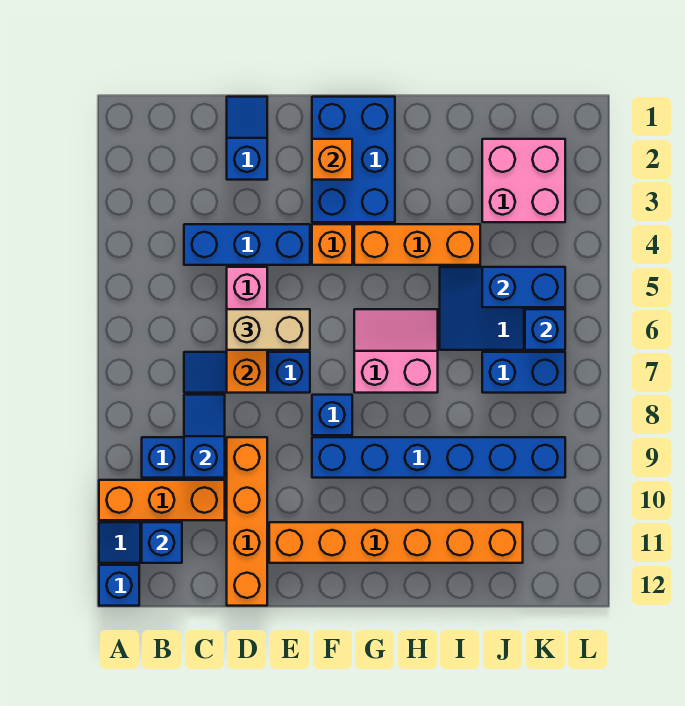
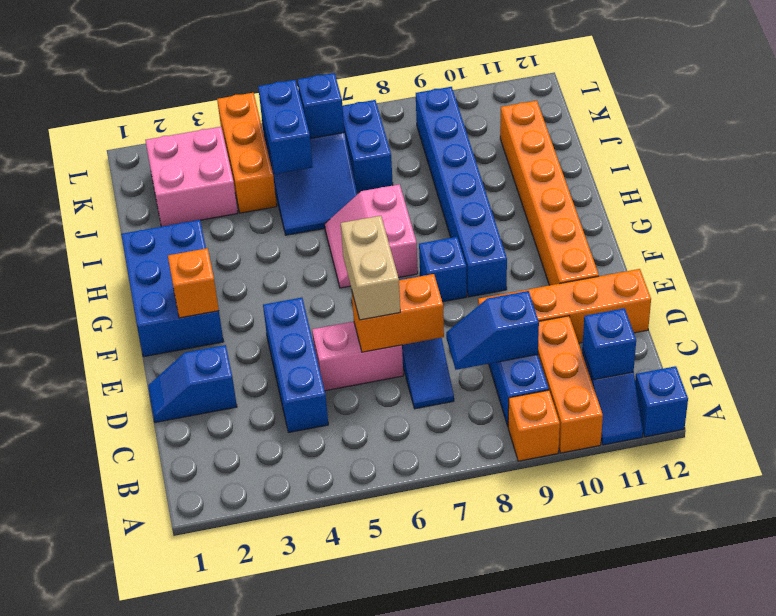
blue brick F1:G3 level 1 -> blue brick F1:H2 level 1
orange brick F4 level 1 -> orange brick A9 level 1
orange brick G4:I4 level 1 -> orange brick J4:L4 level 1

